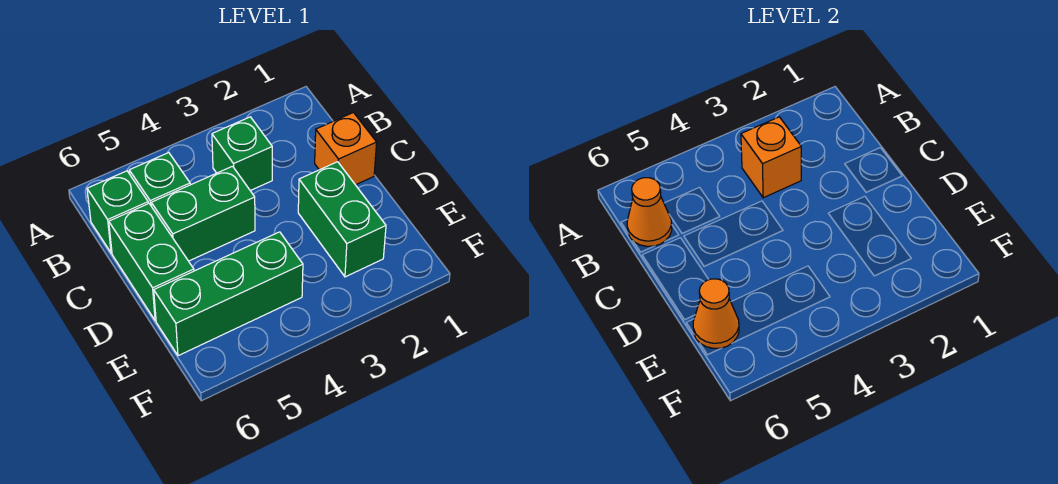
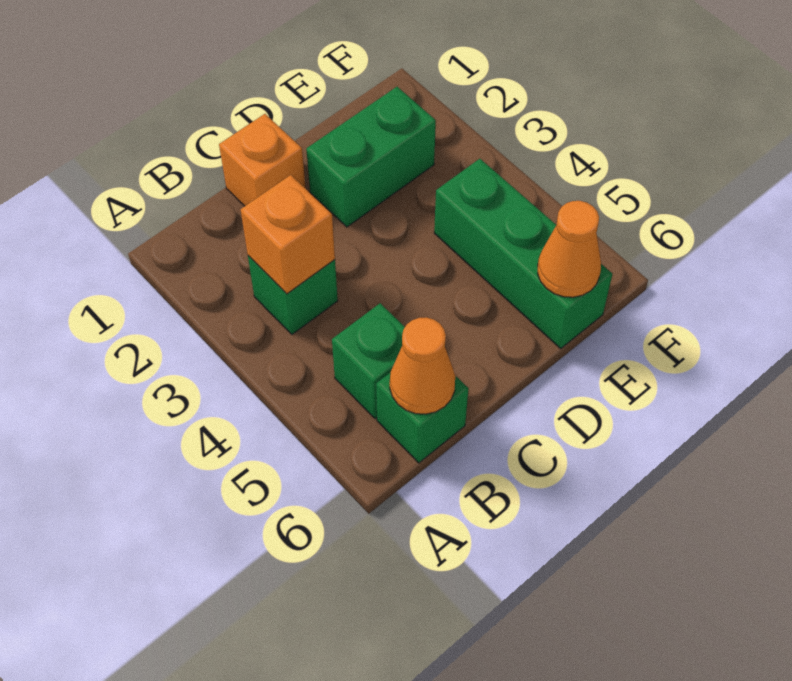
green brick C4:C5 level 1 -> none
green brick C6:D6 level 1 -> none

